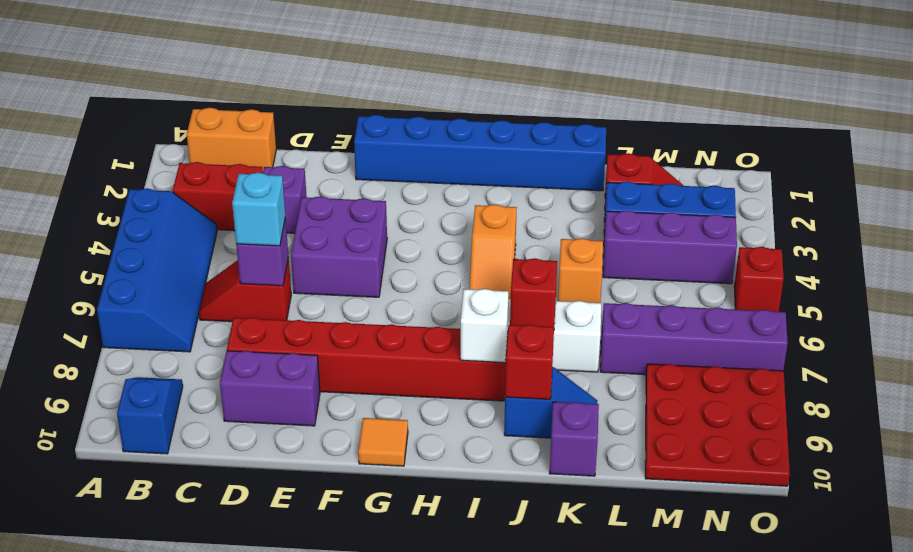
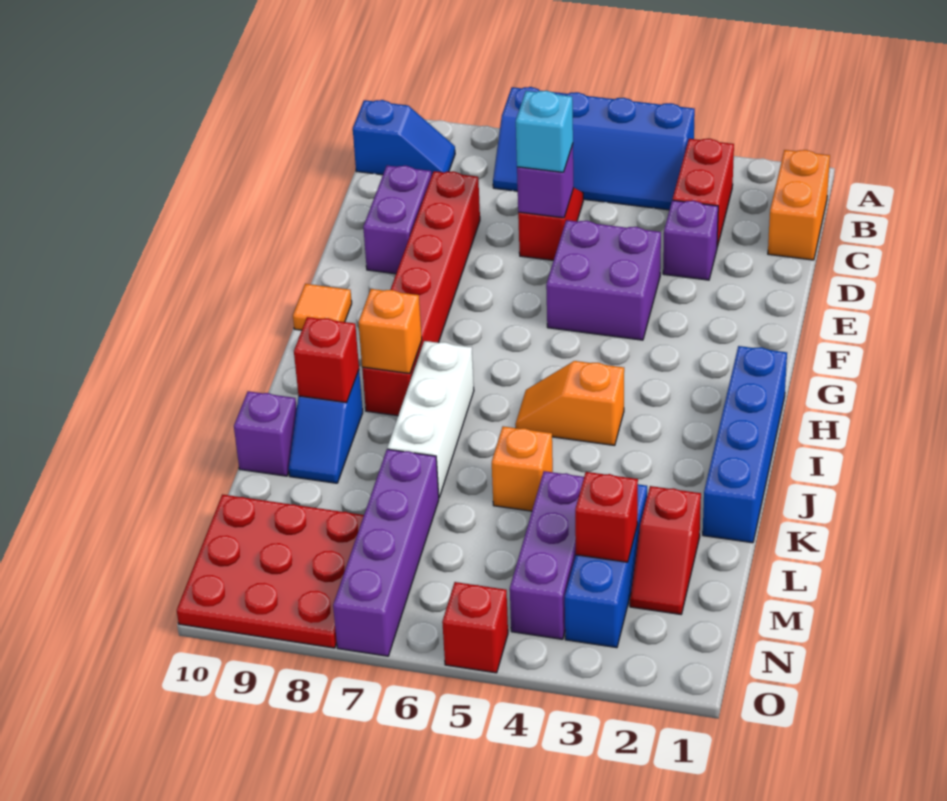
blue brick F1:K1 level 1 -> blue brick H1:K1 level 1
white brick I8 level 2 -> orange brick I8 level 2
red brick J7 level 2 -> red brick M3 level 2

